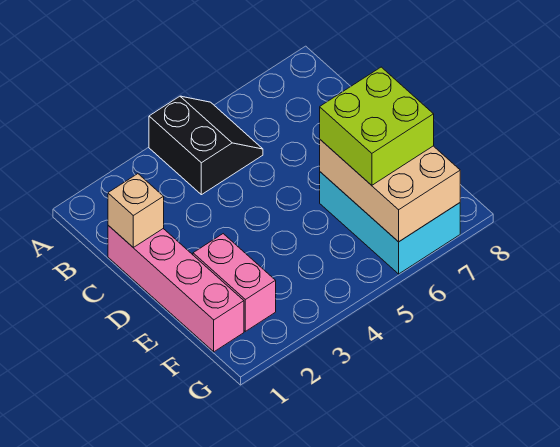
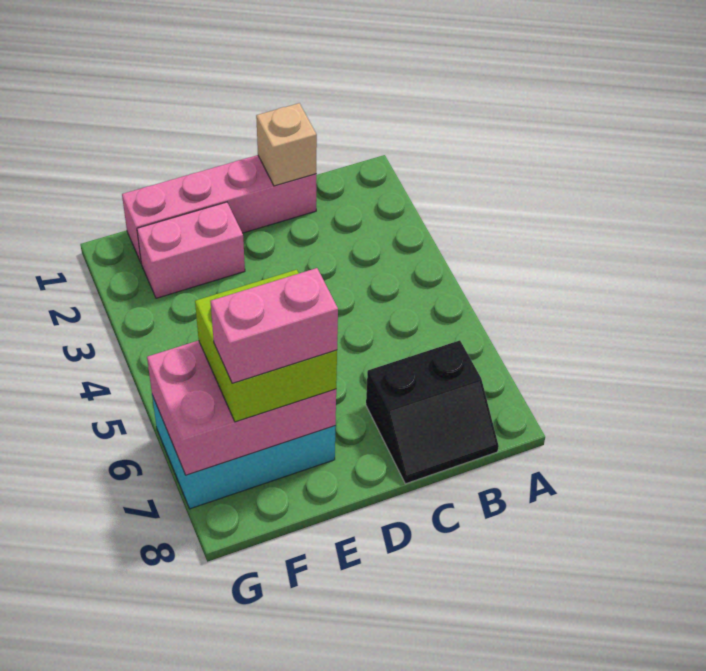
black slope A4:B5 level 1 top 4 -> black slope B7:C8 level 1 top 7
tan brick E6:G7 level 2 -> pink brick E6:G7 level 2
none -> pink brick E7:F7 level 4

